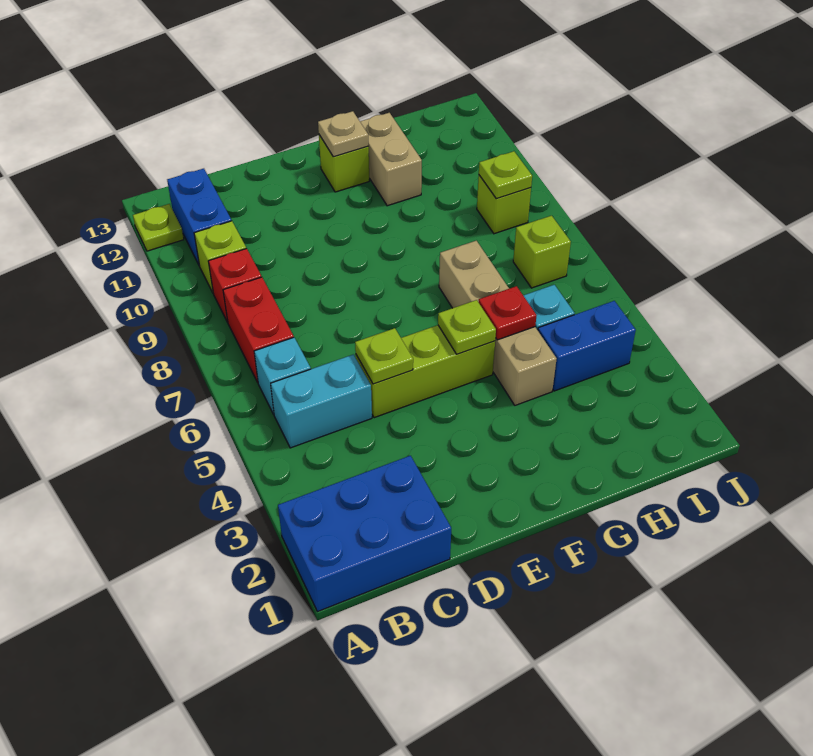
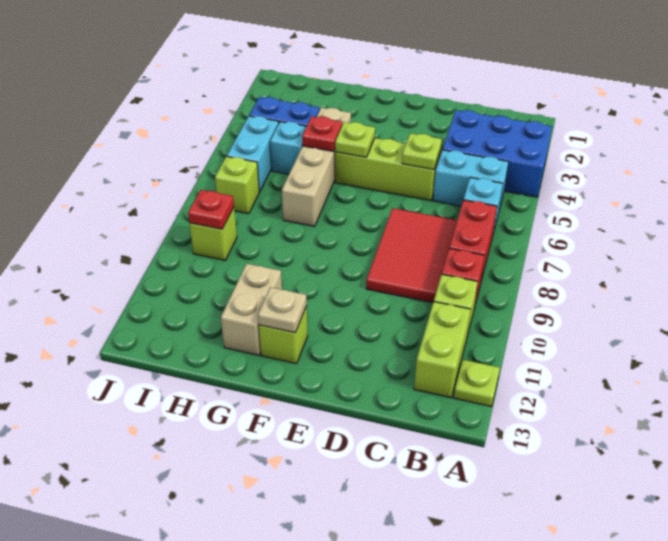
blue brick A1:C2 level 1 -> blue brick A3:C4 level 1
blue brick B11:B12 level 1 -> lime brick B11:B12 level 1
none -> red tile C7:D9 level 1
none -> cyan brick I5:I6 level 1
lime plate I9 level 2 -> red plate I9 level 2

